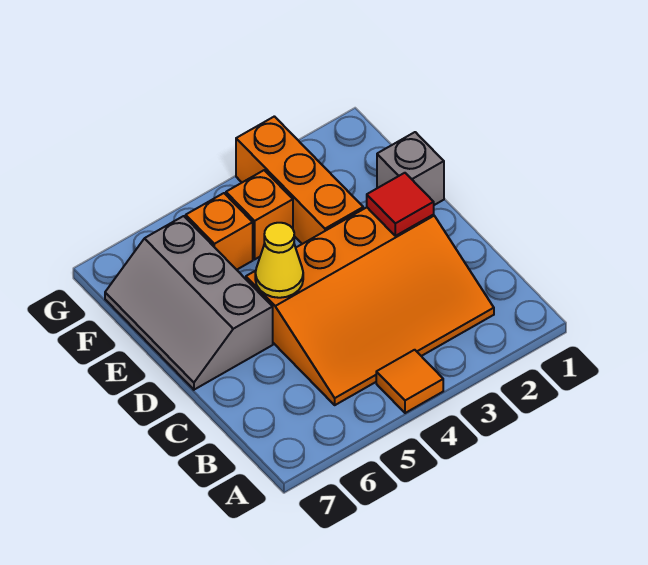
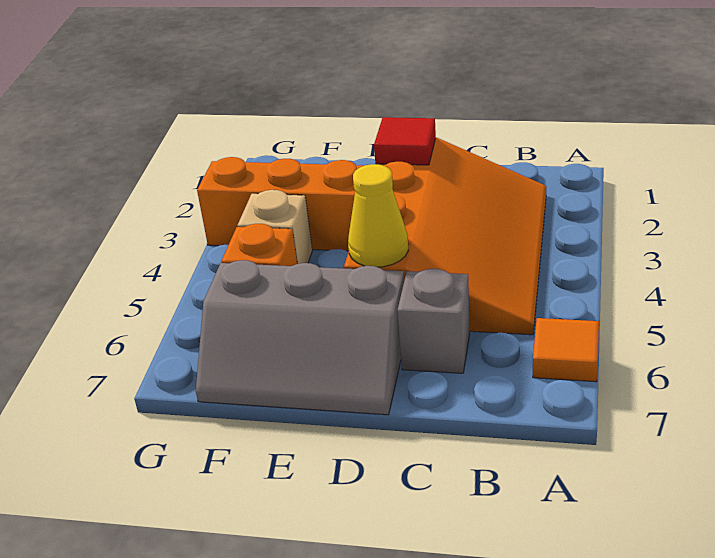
orange tile A4 level 1 -> orange tile A6 level 1
grey brick E1 level 1 -> grey brick C6 level 1
orange brick F4 level 1 -> tan brick F4 level 1

